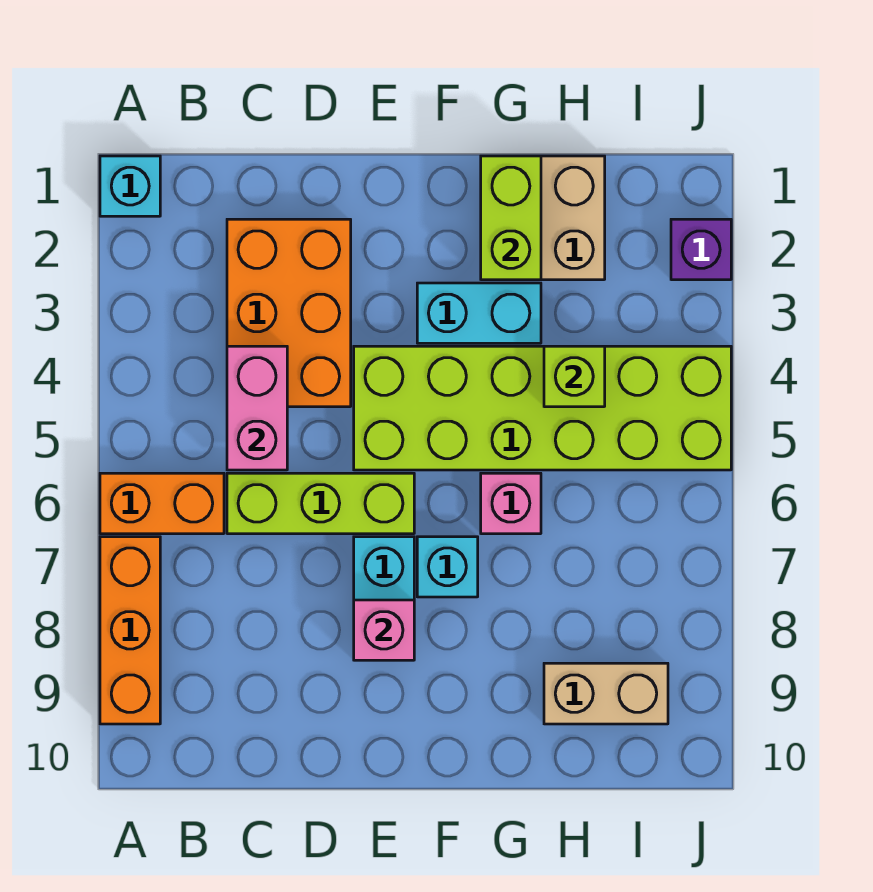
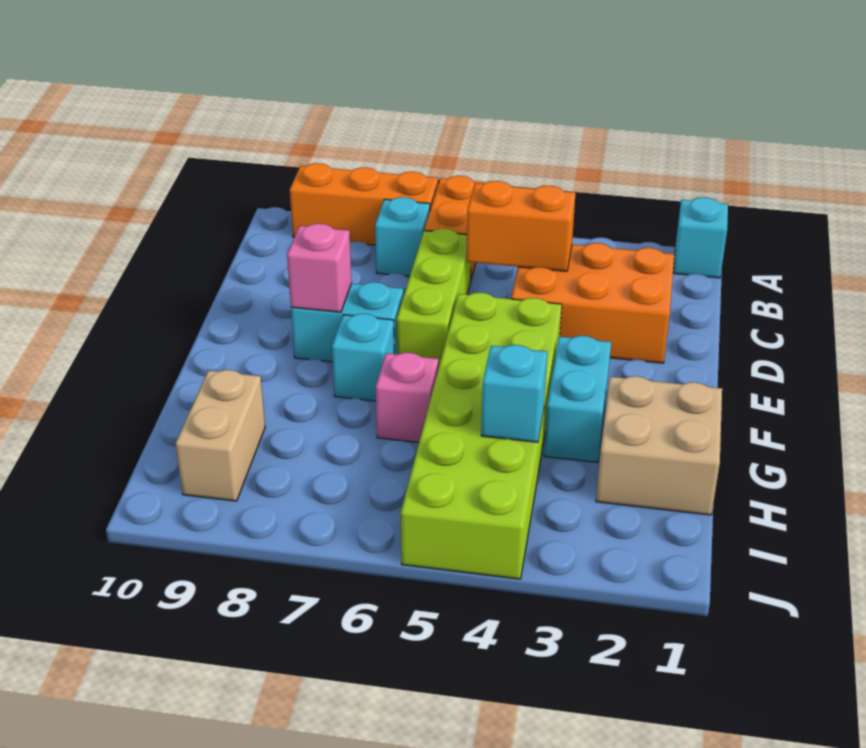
none -> cyan brick B7 level 1
pink brick C4:C5 level 2 -> orange brick C4:C5 level 2
lime brick G1:G2 level 2 -> none
lime brick H4 level 2 -> cyan brick H4 level 2
purple brick J2 level 1 -> none

